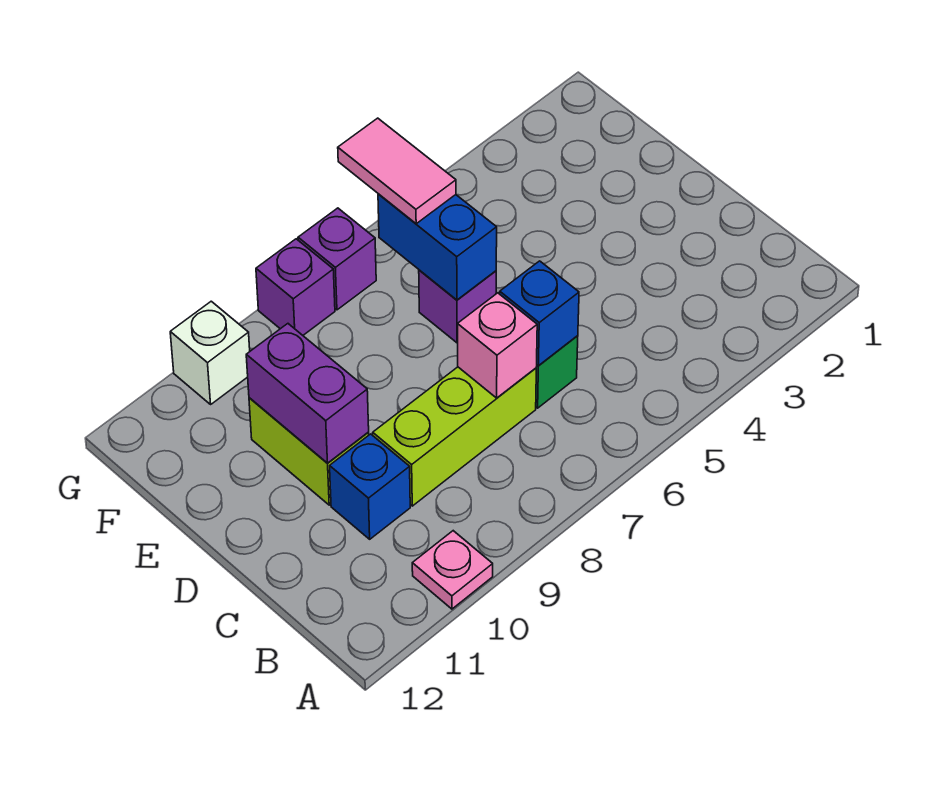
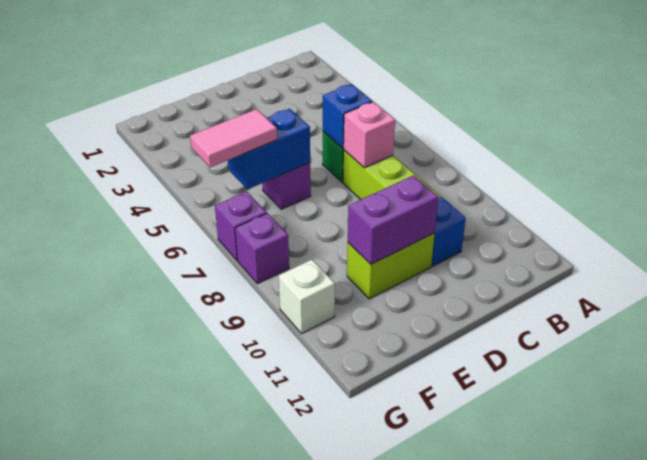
pink plate A10 level 1 -> none

